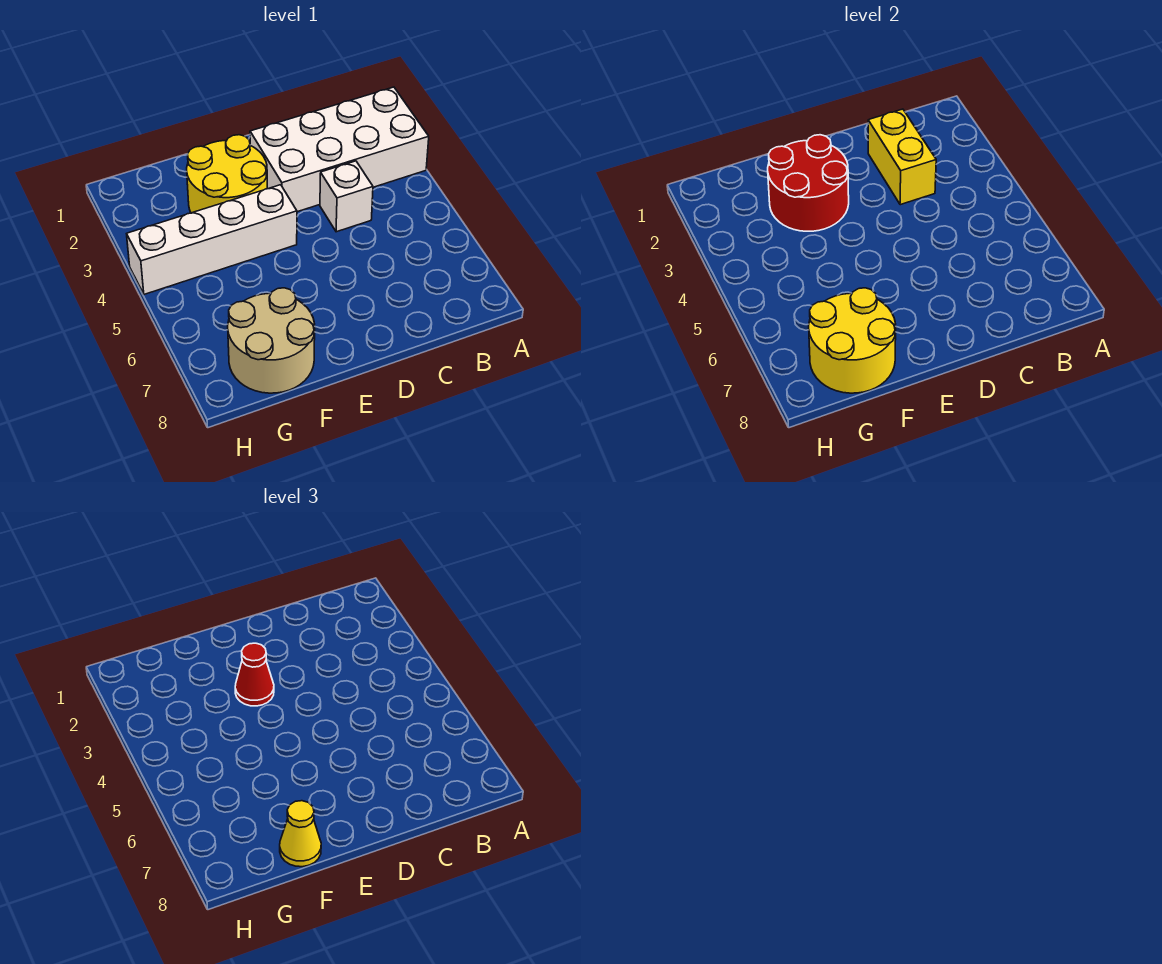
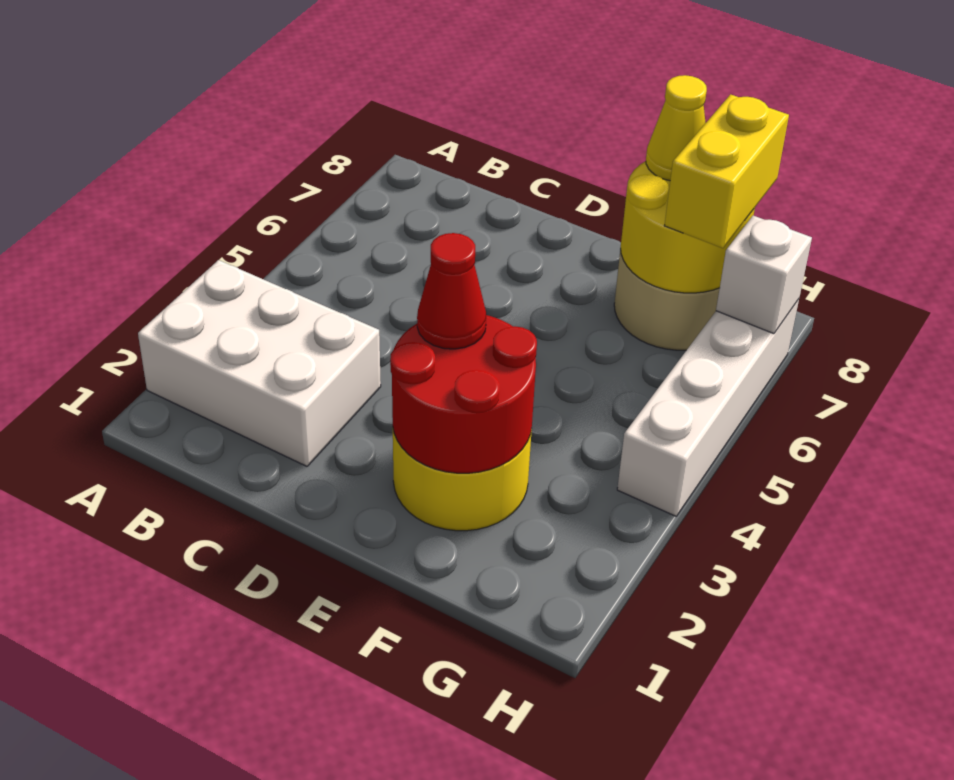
white brick A2:D3 level 1 -> white brick A2:C3 level 1
yellow brick C2:C3 level 2 -> yellow brick G7:G8 level 3
white brick C4 level 1 -> white brick H7 level 2
white brick E4:H4 level 1 -> white brick H4:H7 level 1

